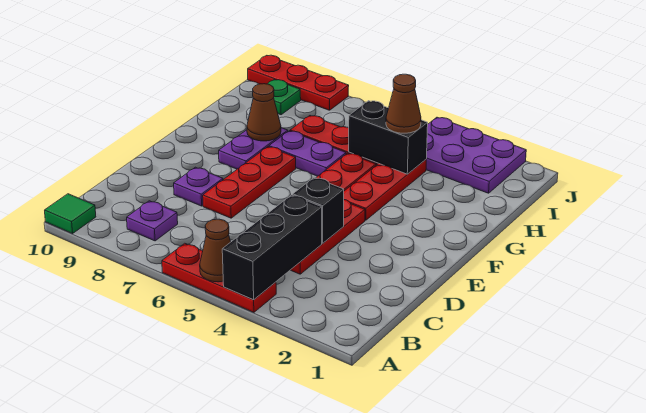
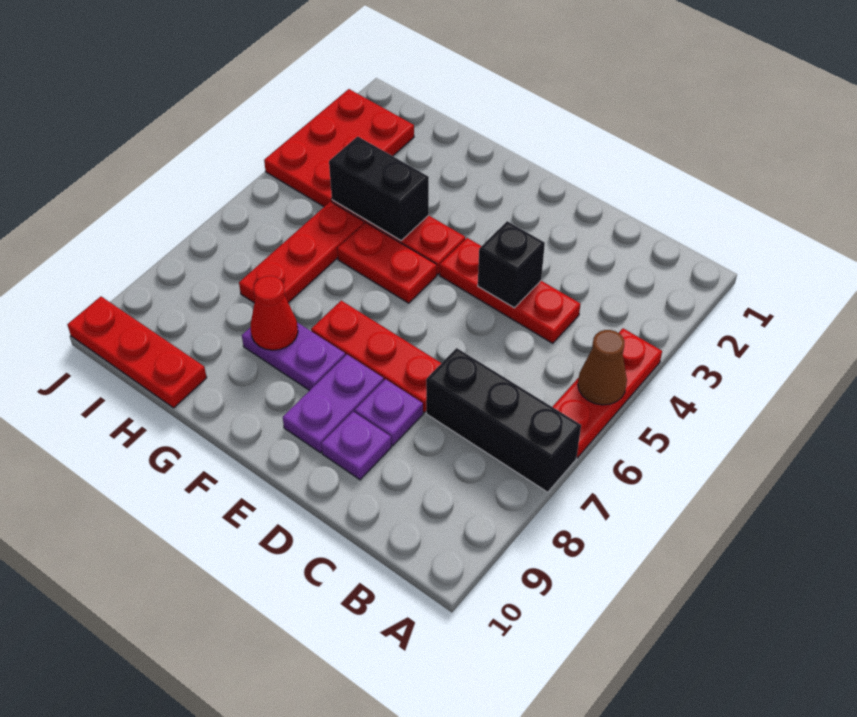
black brick A4:C4 level 2 -> black brick A7:C7 level 1
green tile A10 level 1 -> none
purple plate B8 level 1 -> purple plate D9 level 1
purple plate G6:G7 level 1 -> purple plate E8:E9 level 1
brown cone G8 level 2 -> red cone G8 level 2
black brick H4:H5 level 2 -> black brick G4:H4 level 2
brown cone H4 level 3 -> none
purple plate I2:J4 level 1 -> red plate I2:J4 level 1
green plate I9 level 1 -> none
red plate J8:J10 level 1 -> red plate H10:J10 level 1

